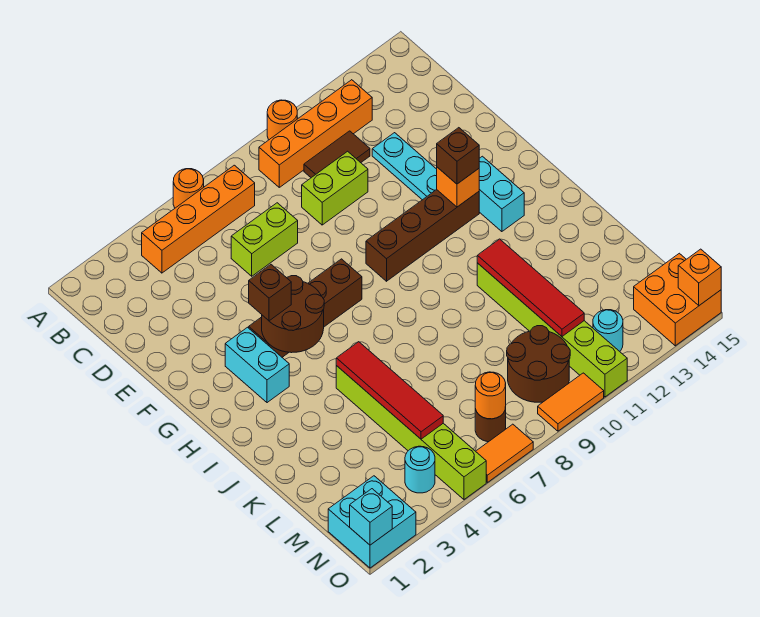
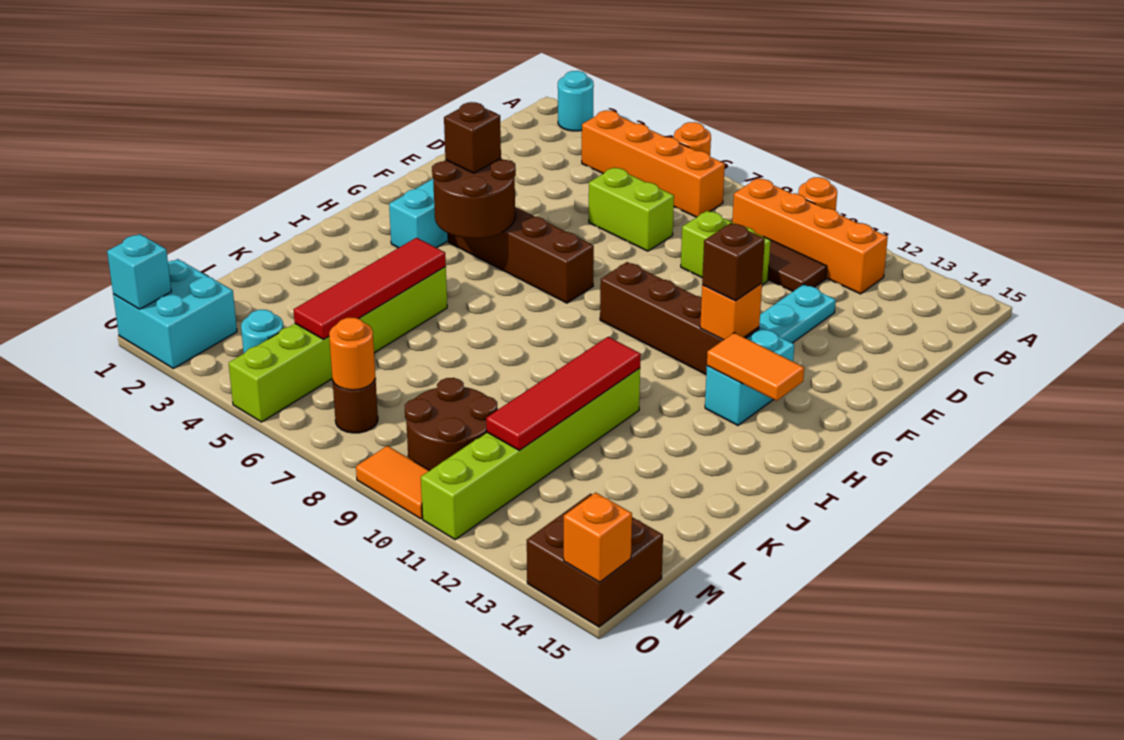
cyan round brick N12 level 1 -> cyan round brick A2 level 1
orange brick N14:O15 level 1 -> brown brick N14:O15 level 1
orange tile O6:O7 level 1 -> orange tile H13:H14 level 2

